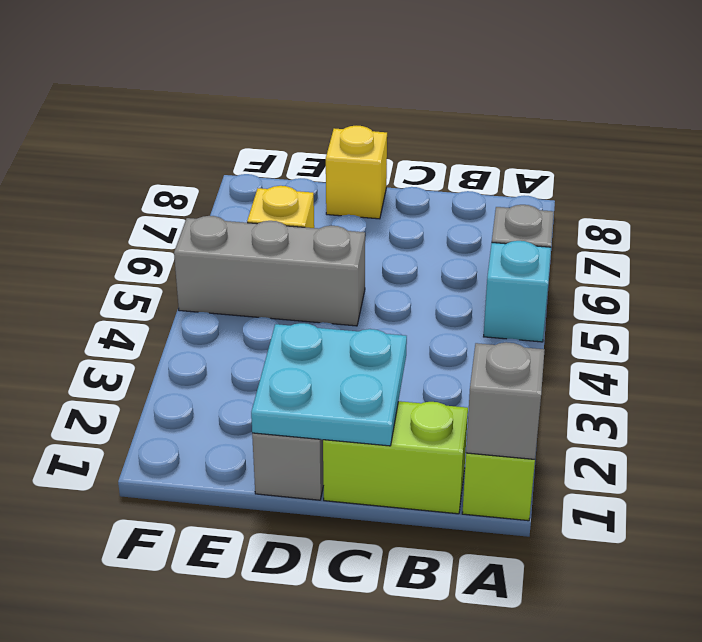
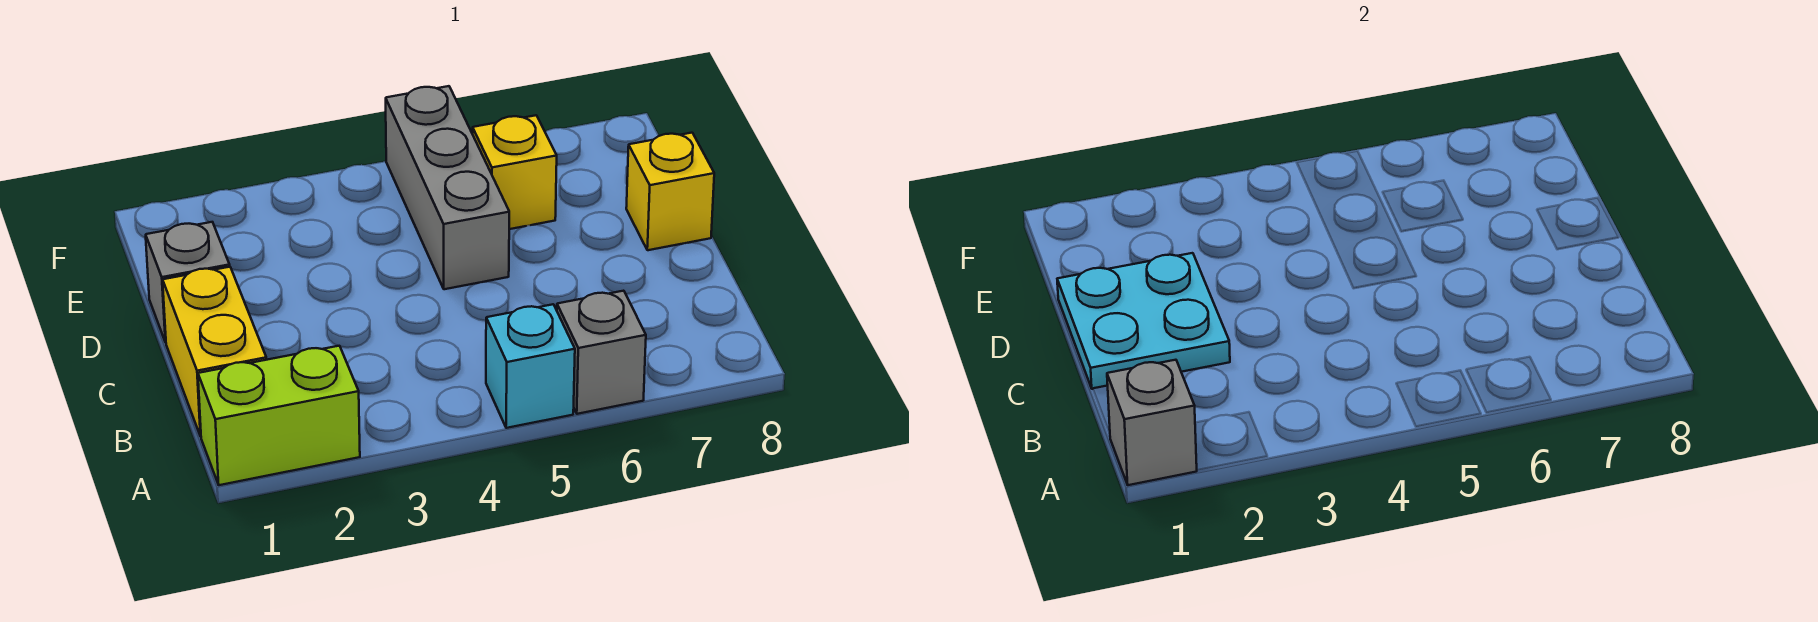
lime brick B1:C1 level 1 -> yellow brick B1:C1 level 1

